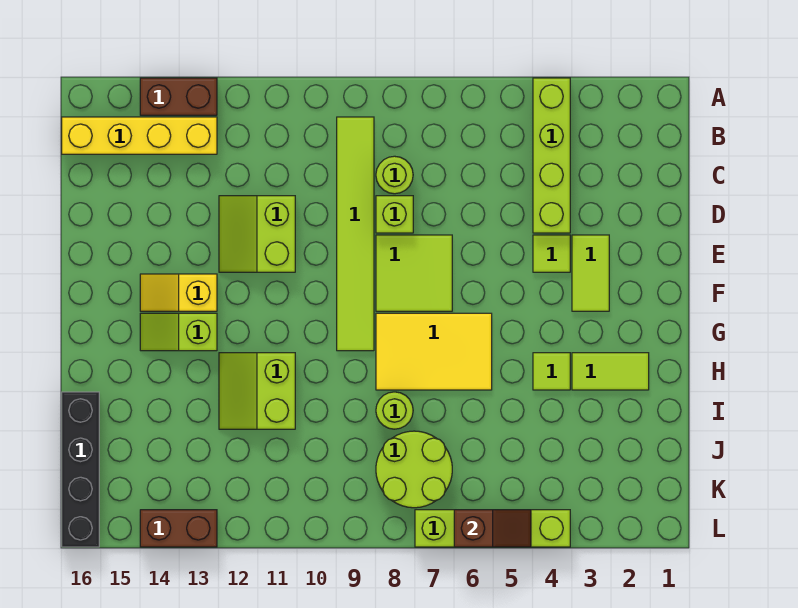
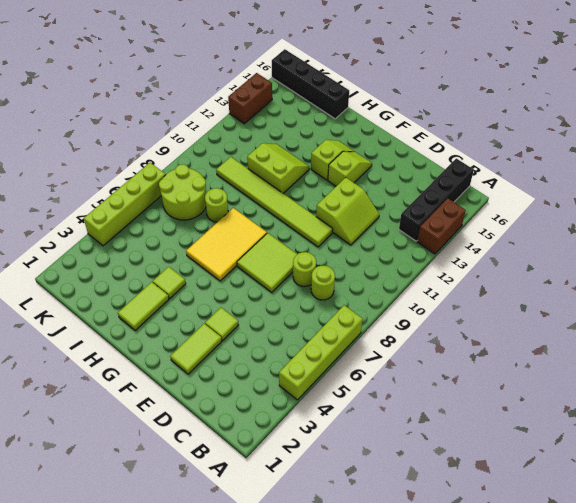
lime brick A4:D4 level 1 -> lime brick A4:A7 level 1
lime tile B9:G9 level 1 -> lime tile E10:J10 level 1
yellow brick B13:B16 level 1 -> black brick B13:B16 level 1
lime brick D8 level 1 -> lime round brick D8 level 1
lime slope D11:E12 level 1 top 11 -> lime slope D11:E12 level 1 top E
lime tile E3:F3 level 1 -> lime tile E2:E3 level 1
yellow slope F13:F14 level 1 top 13 -> lime slope F13:F14 level 1 top 13
brown slope L5:L6 level 2 top 6 -> none

